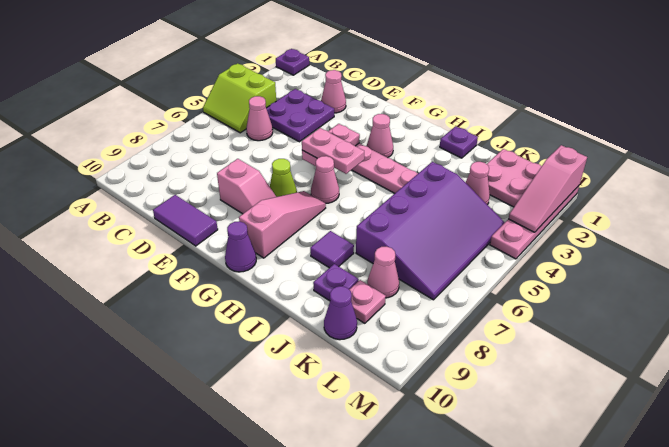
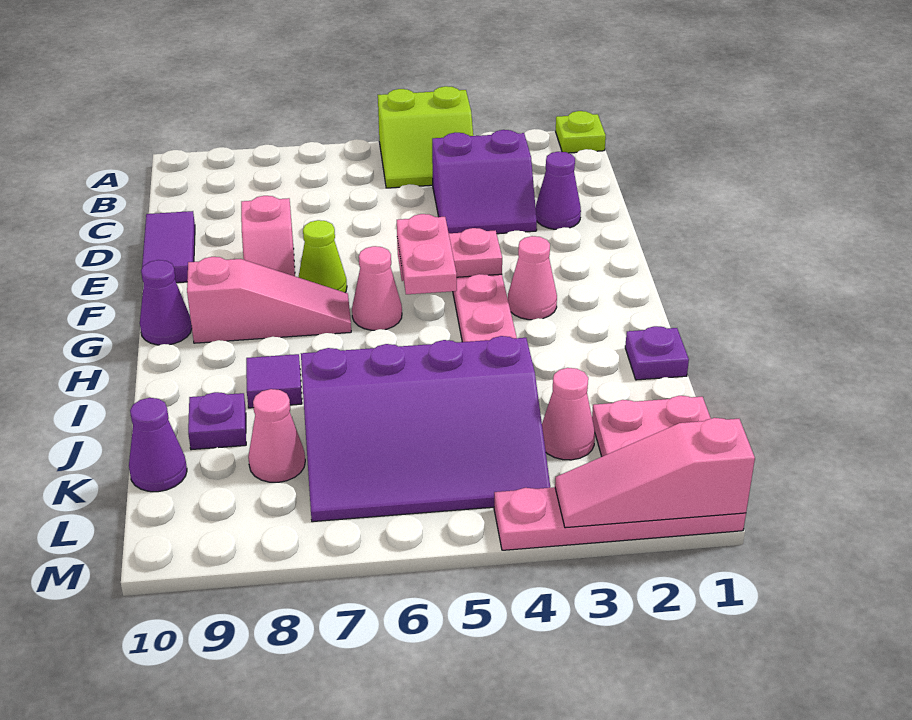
purple plate A1 level 1 -> lime plate A1 level 1
lime slope A4:B5 level 1 top 4 -> lime slope A4:B5 level 1 top A
purple plate C3:D4 level 1 -> purple slope C3:D4 level 1 top C
pink cone C5 level 1 -> none
pink cone D2 level 1 -> purple cone D2 level 1
pink plate K9 level 1 -> none

